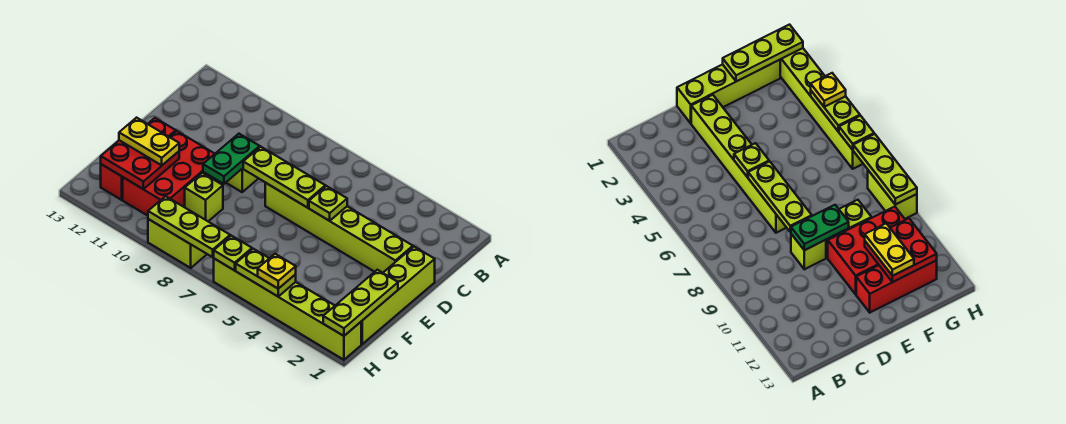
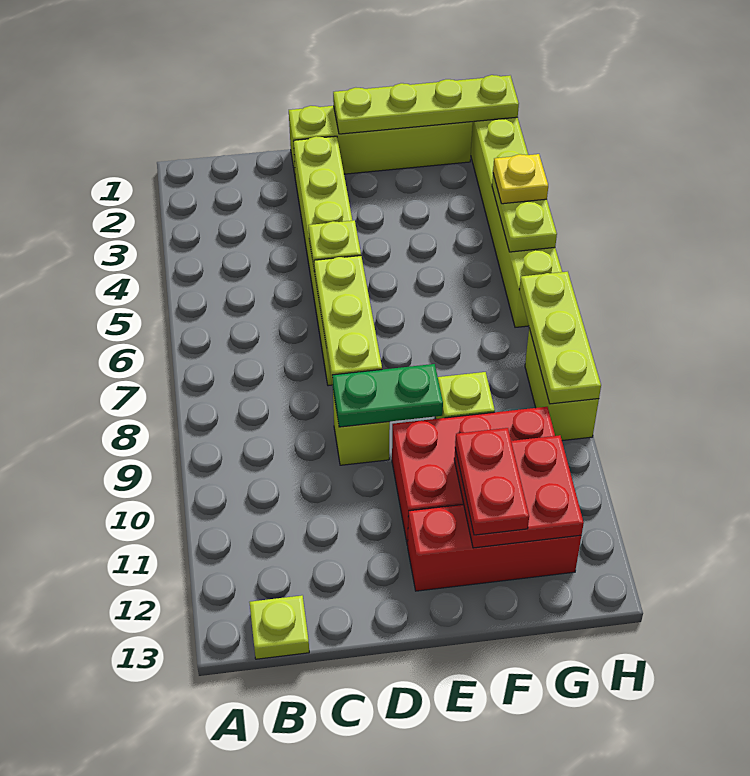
lime plate F1:H1 level 2 -> lime plate E1:H1 level 2
yellow plate F11:F12 level 3 -> red plate F11:F12 level 3
lime plate H6 level 2 -> lime plate B13 level 1

